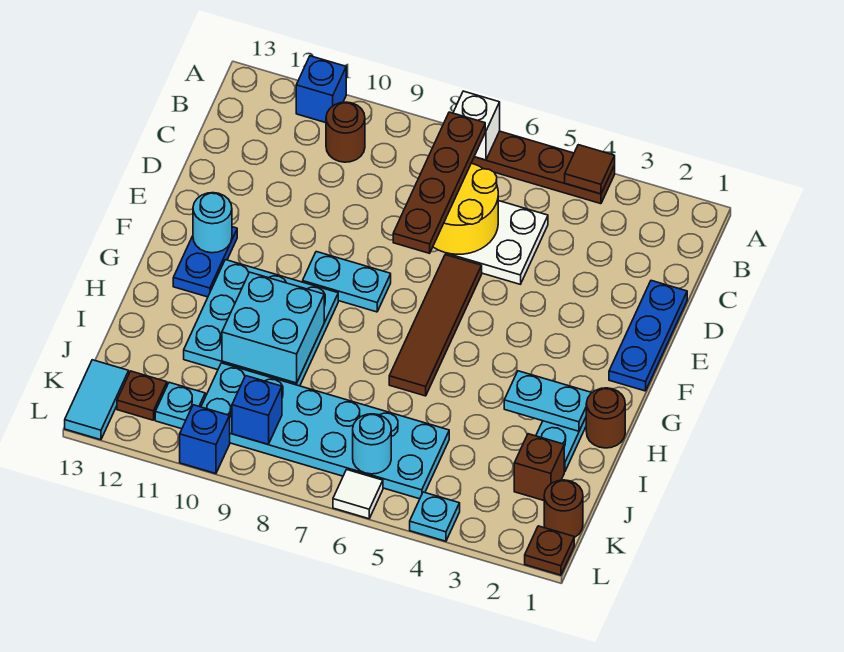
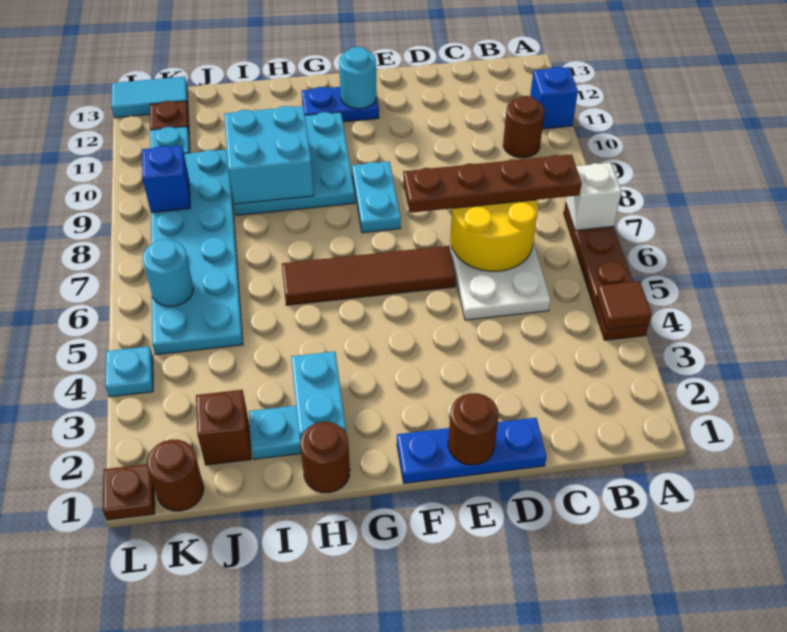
none -> brown round brick E1 level 2
white tile L6 level 1 -> none
blue brick L10 level 1 -> none

